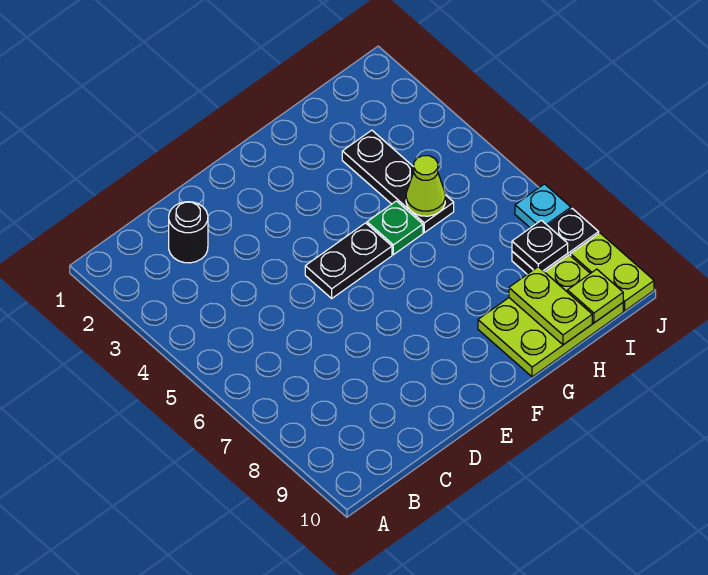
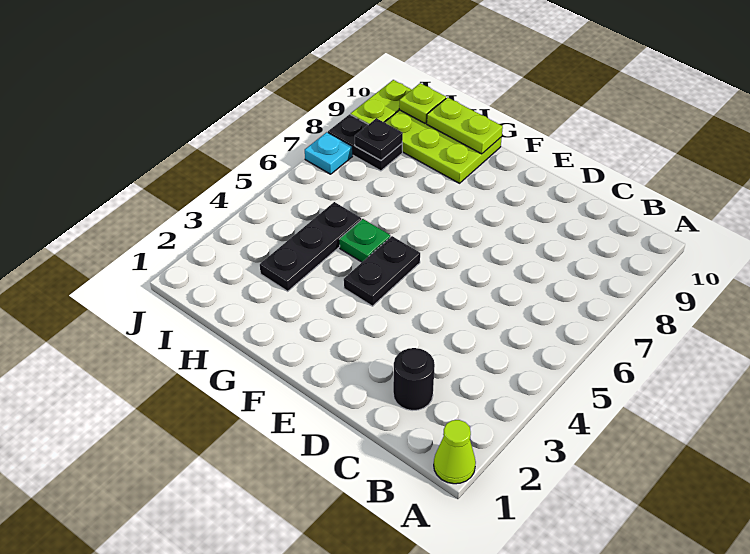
black plate E5:F5 level 1 -> black plate F4:F5 level 1
lime cone H5 level 2 -> lime cone A1 level 1
lime plate H9:H10 level 2 -> lime plate G10:H10 level 2

